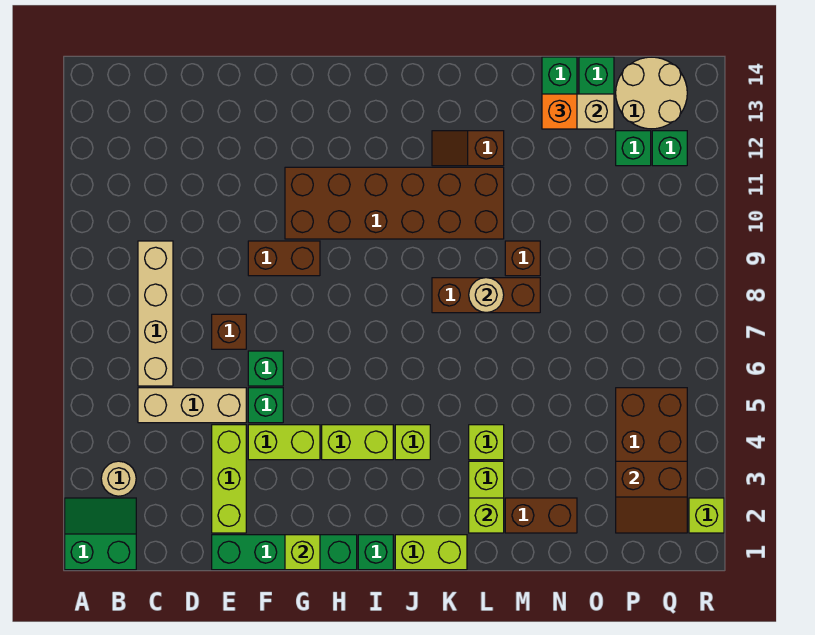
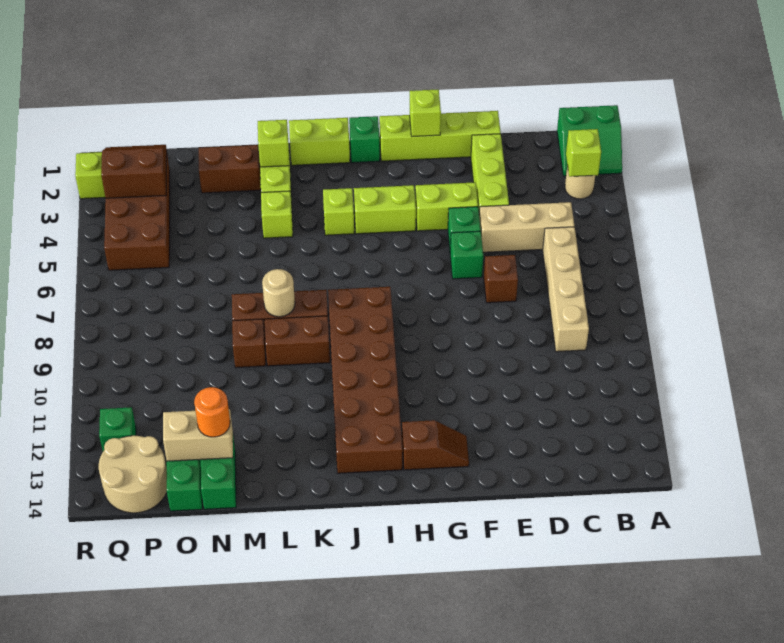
none -> lime brick B3 level 2
green brick E1:H1 level 1 -> lime brick E1:H1 level 1
brown brick F9:G9 level 1 -> brown brick K9:L9 level 1
brown brick G10:L11 level 1 -> brown brick I8:J13 level 1
brown slope K12:L12 level 1 top L -> brown slope G13:H13 level 1 top H
orange brick N13 level 3 -> orange round brick N13 level 3
green brick P12 level 1 -> none

